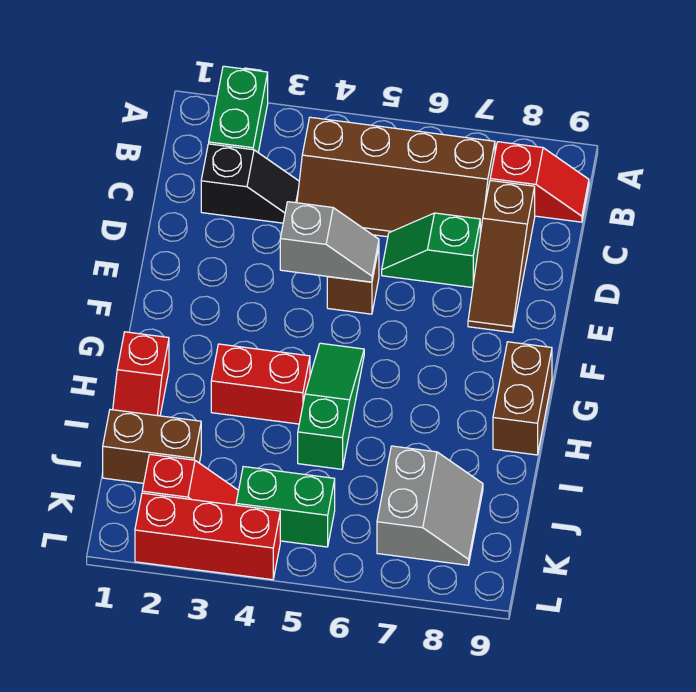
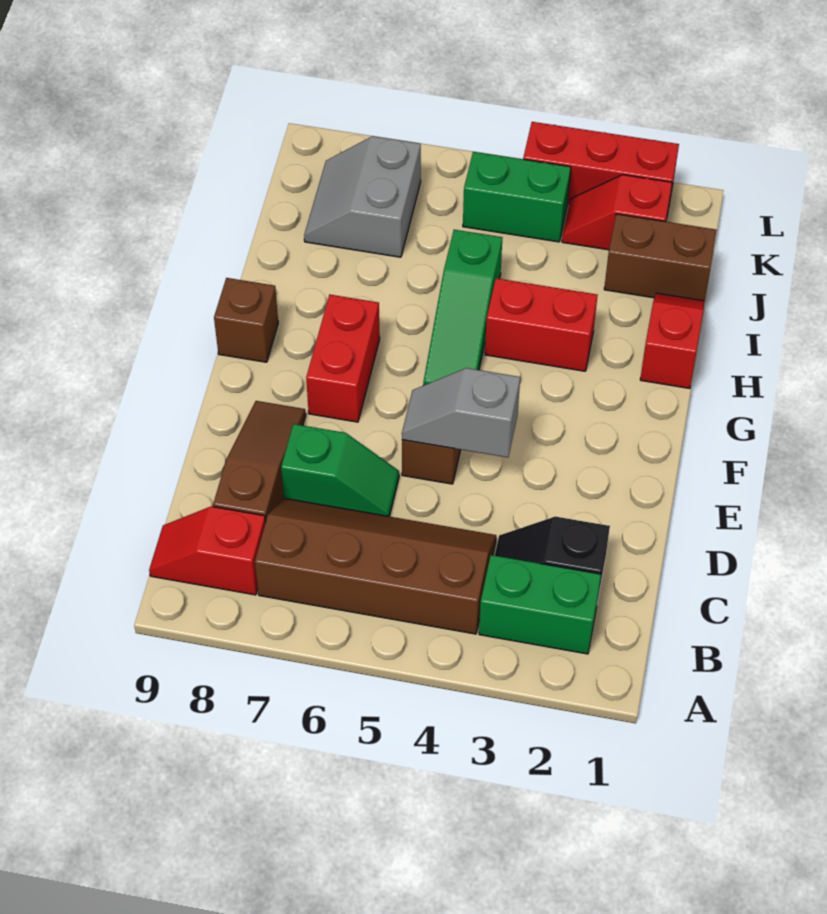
green brick A2:B2 level 1 -> green brick B2:B3 level 1
none -> red brick F7:G7 level 1
brown brick G9:H9 level 1 -> brown brick G9 level 1

